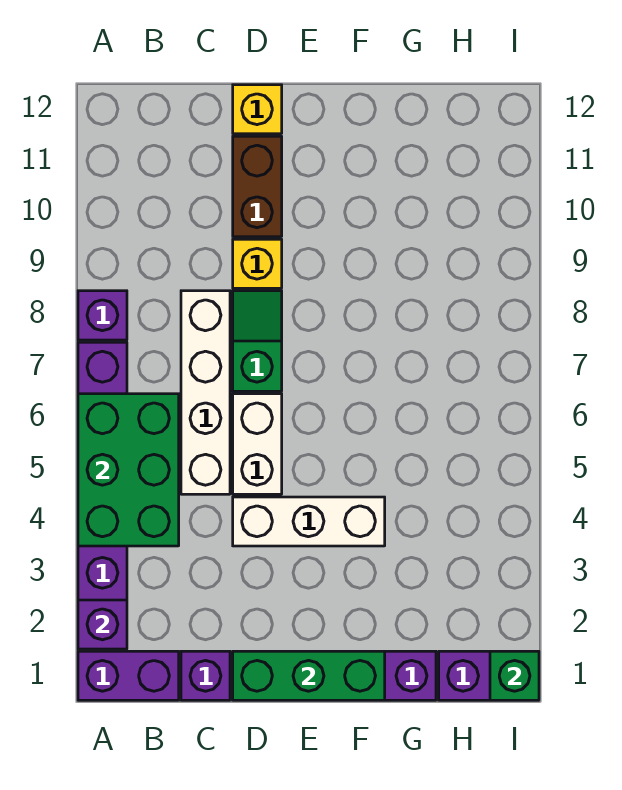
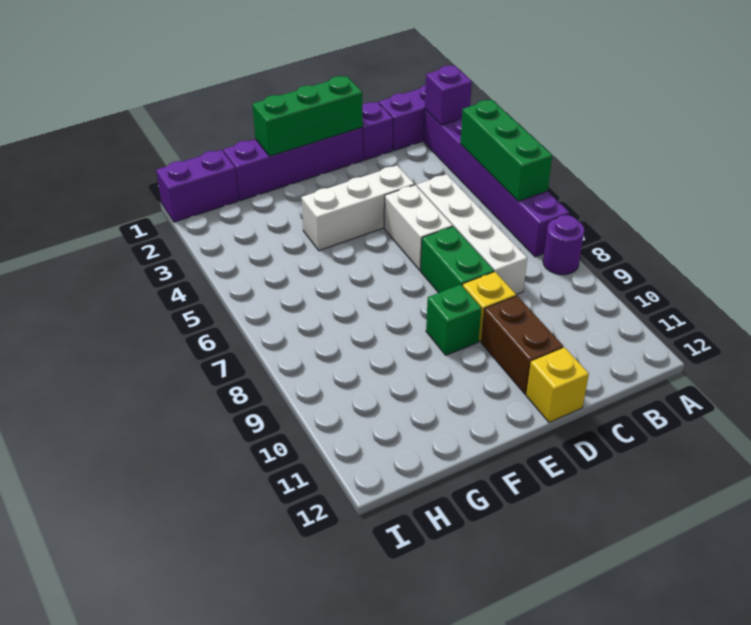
green brick A4:B6 level 2 -> green brick A4:A6 level 2
purple brick A8 level 1 -> purple round brick A8 level 1
green slope D7:D8 level 1 top 7 -> green brick D7:D8 level 1
green brick I1 level 2 -> green brick E9 level 1

